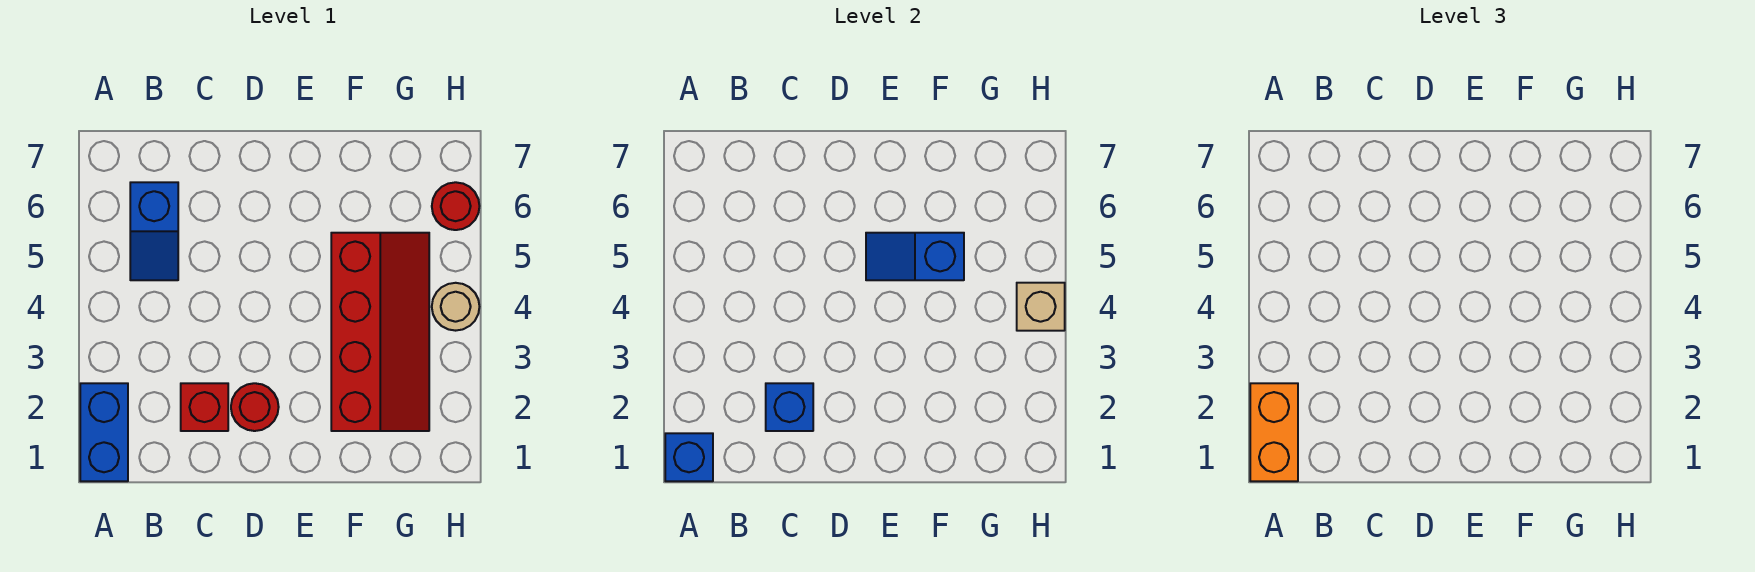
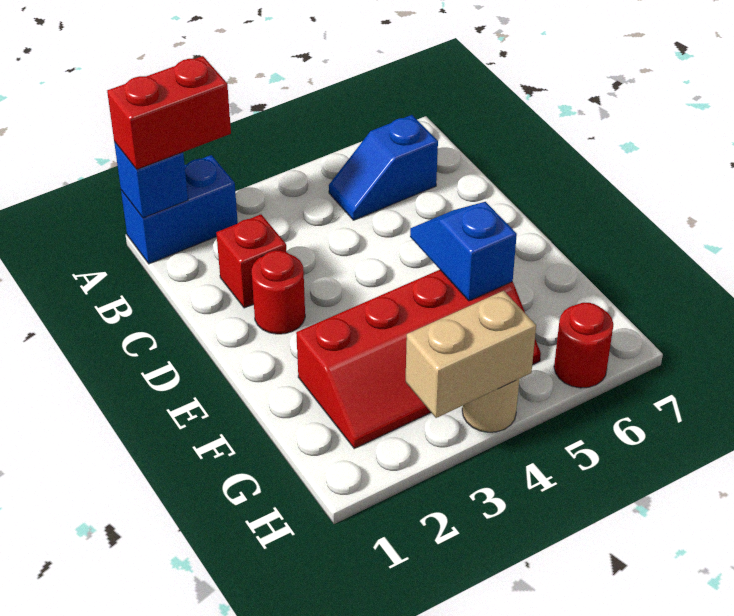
orange brick A1:A2 level 3 -> red brick A1:A2 level 3
blue brick C2 level 2 -> none
tan brick H4 level 2 -> tan brick H3:H4 level 2

